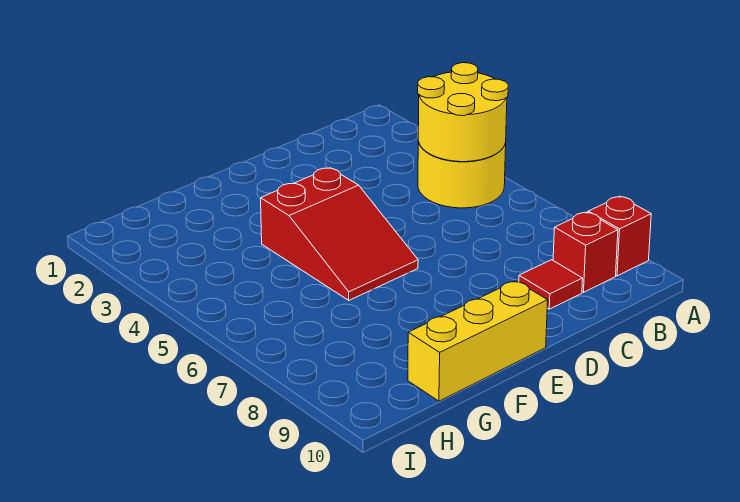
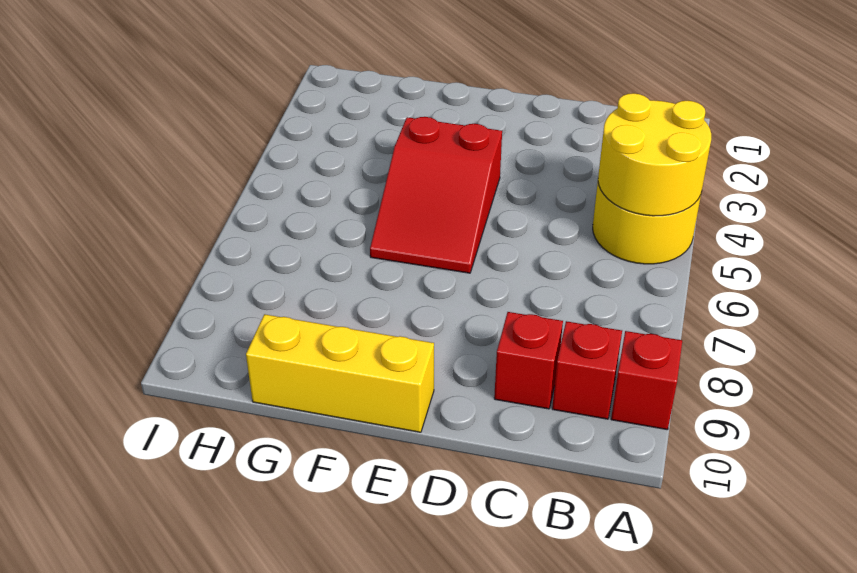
red tile C9 level 1 -> red brick C9 level 1

